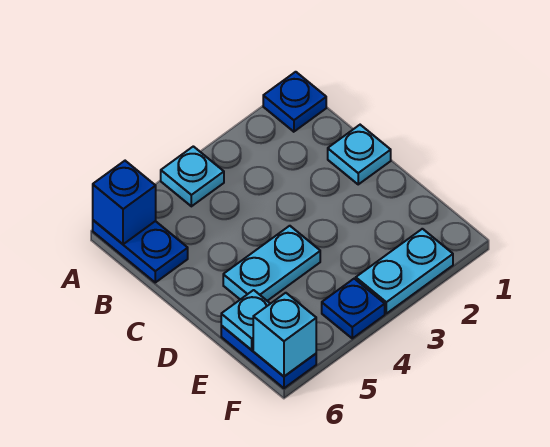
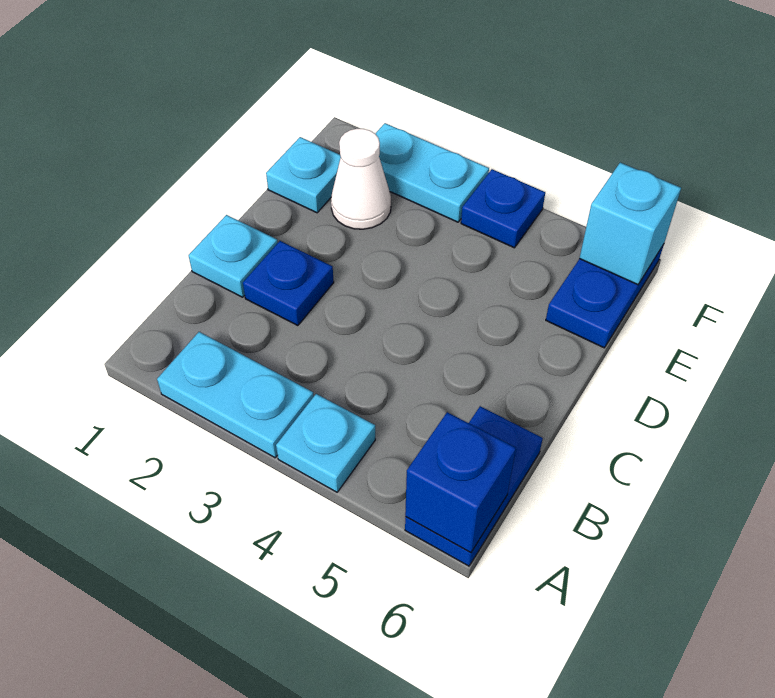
blue plate A1 level 1 -> blue plate C2 level 1
cyan plate D4:D5 level 1 -> cyan plate A2:A3 level 1
none -> white cone E2 level 1
cyan plate E6 level 2 -> cyan plate E1 level 1

